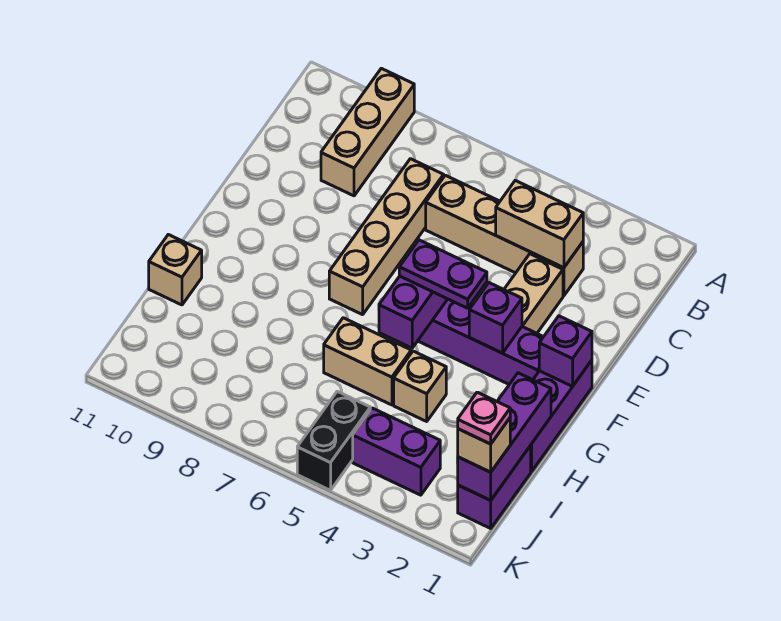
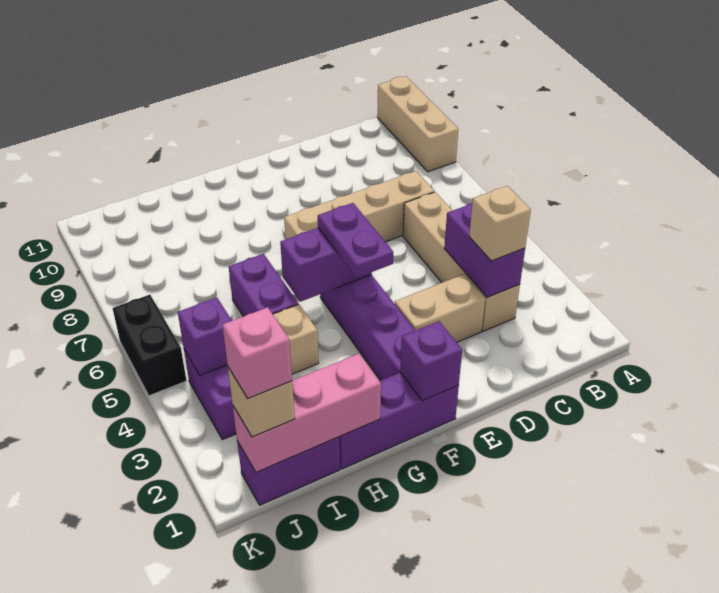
tan brick A9:C9 level 1 -> tan brick A9:A11 level 1
tan brick C3:C4 level 2 -> purple brick C3:C4 level 2
purple brick F3 level 2 -> purple brick J4 level 2
purple brick H1:J1 level 2 -> pink brick H1:J1 level 2
tan brick H5:H6 level 1 -> purple brick H5:H6 level 1
tan brick H11 level 1 -> tan brick C3 level 3
pink plate J1 level 4 -> pink brick J1 level 4
black brick J5:K5 level 1 -> black brick K5:K6 level 1

